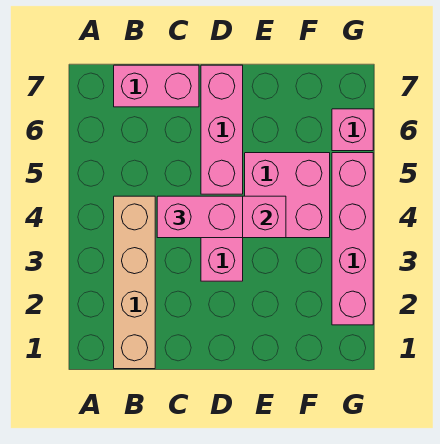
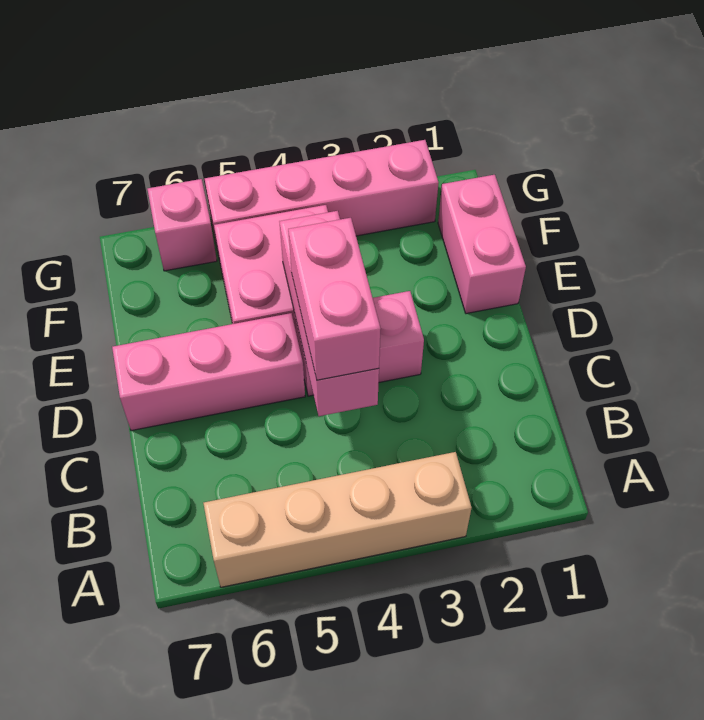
tan brick B1:B4 level 1 -> tan brick A3:A6 level 1
pink brick B7:C7 level 1 -> pink brick E1:F1 level 1

